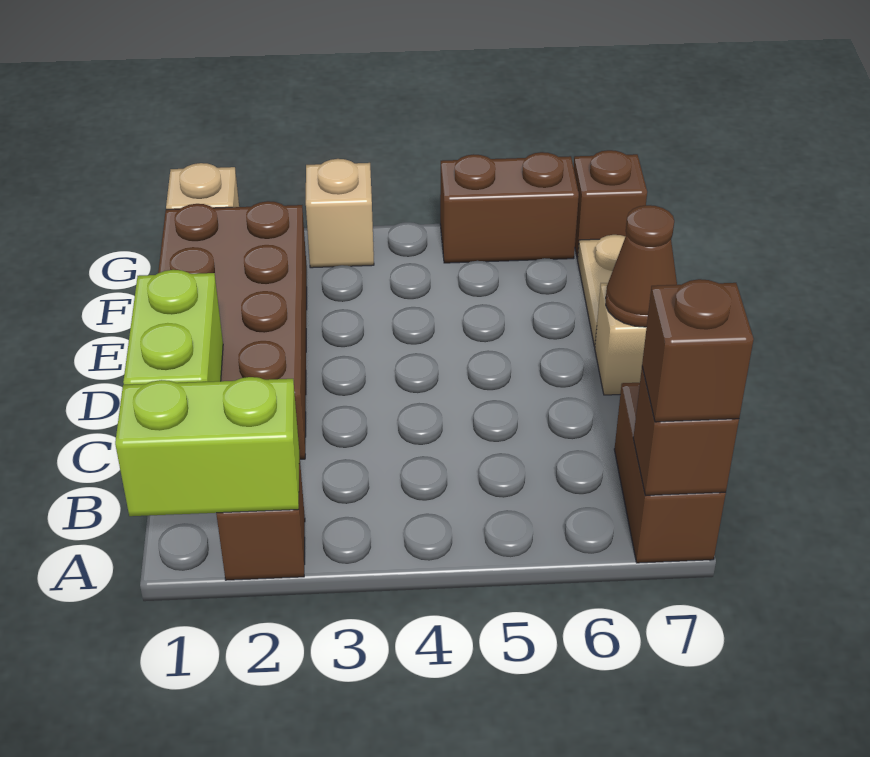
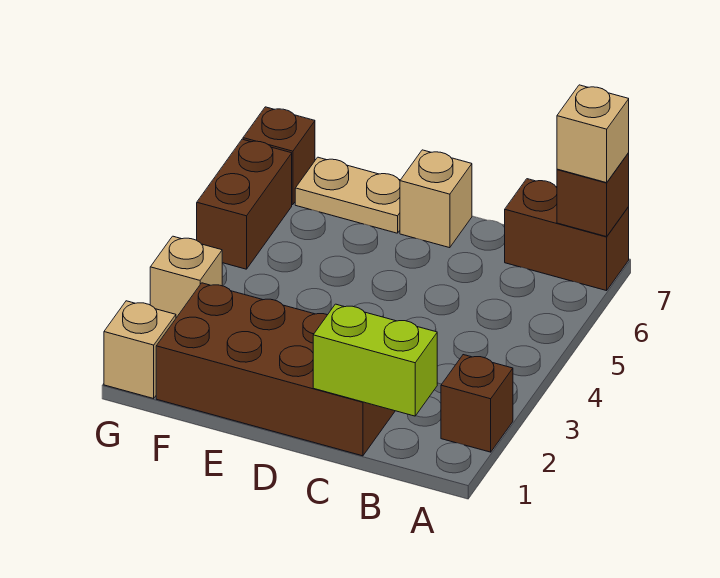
lime brick A1:A2 level 2 -> none
brown brick A7 level 3 -> tan brick A7 level 3
brown cone D7 level 2 -> none

